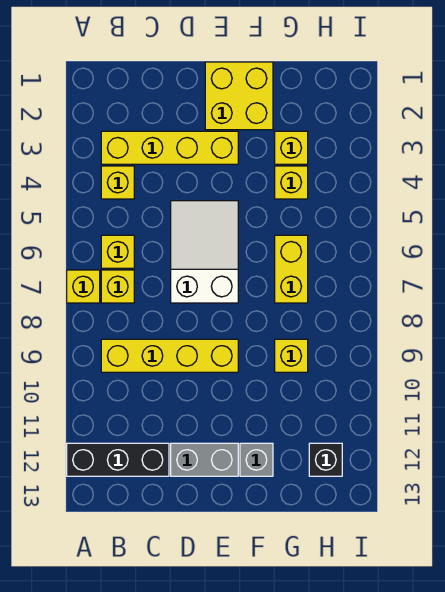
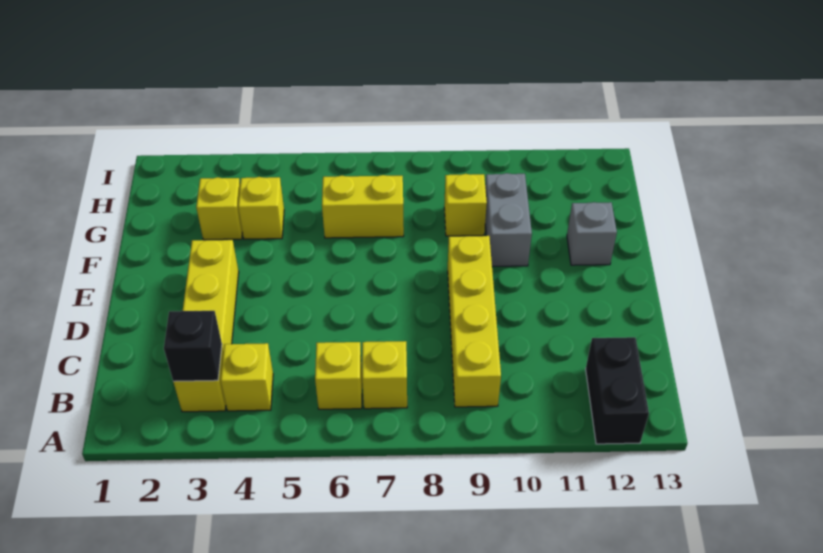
yellow brick A7 level 1 -> none
black brick A12:C12 level 1 -> black brick A12:B12 level 1
white slope D5:E7 level 1 top 7 -> none
grey brick D12:E12 level 1 -> grey brick F10:G10 level 1
yellow brick E1:F2 level 1 -> none
black brick H12 level 1 -> black brick B3 level 2

